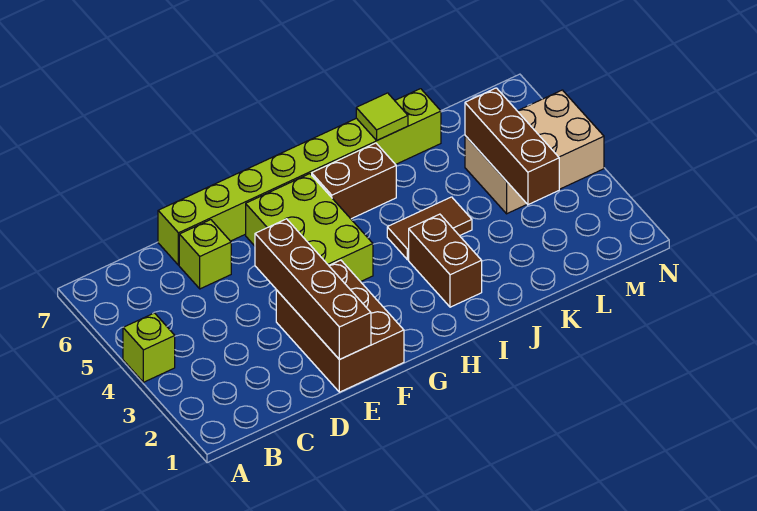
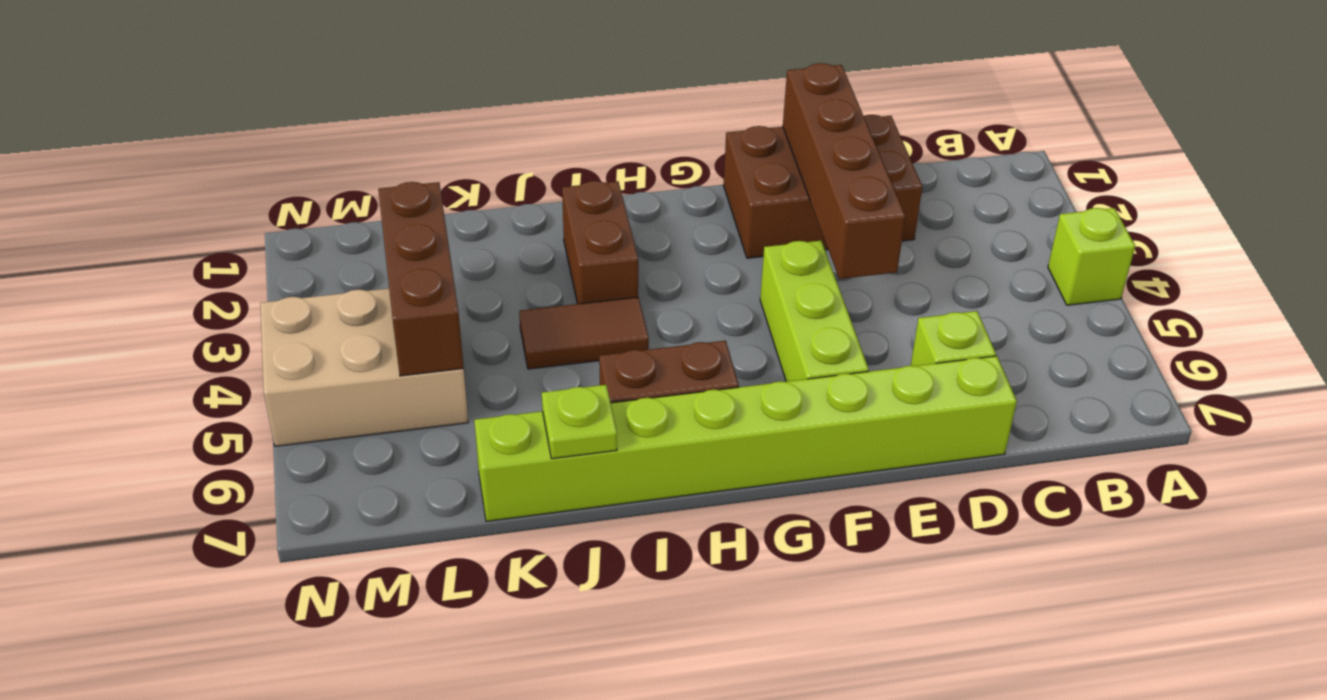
brown brick E1:F3 level 1 -> brown brick D1:F2 level 1
lime brick F4:G6 level 1 -> lime brick F4:F6 level 1
lime tile J7 level 2 -> lime plate J7 level 2

